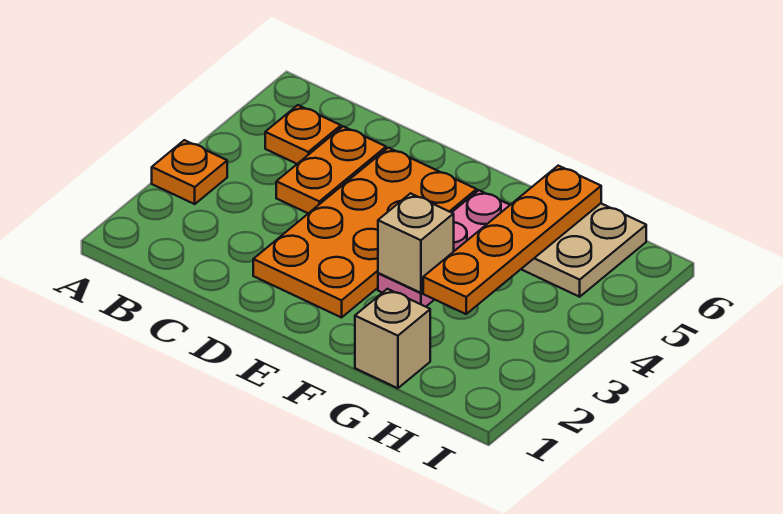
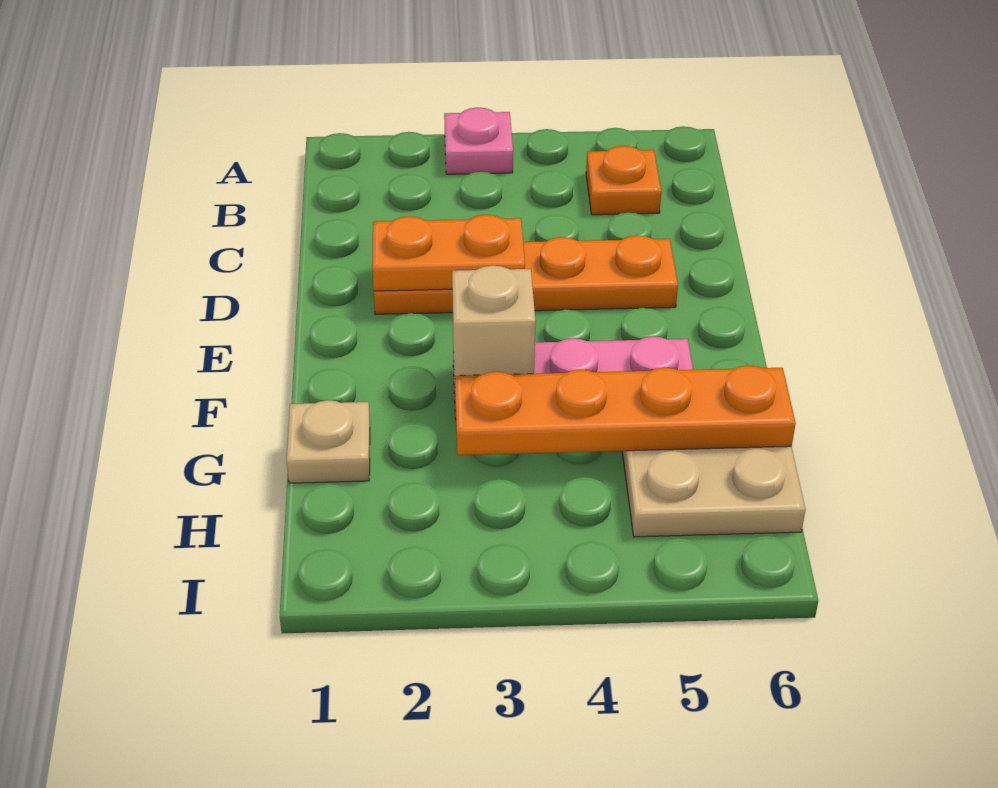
orange plate A3 level 1 -> pink plate A3 level 1
orange plate C4:C5 level 1 -> orange plate D2:D3 level 2
orange plate D2:E5 level 1 -> orange plate D2:D5 level 1
tan brick G1 level 1 -> tan plate G1 level 1

